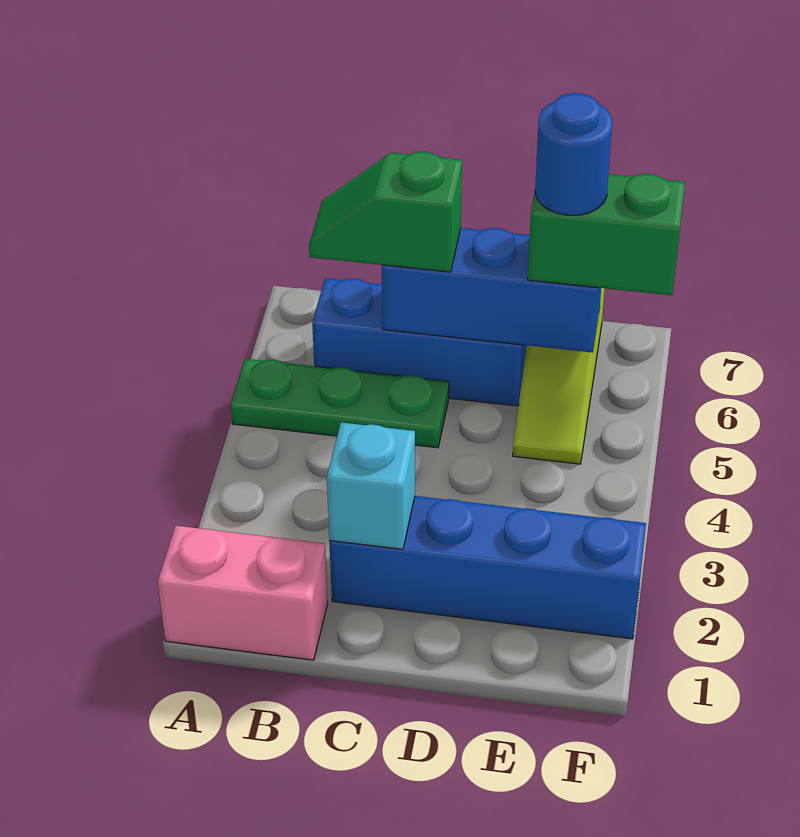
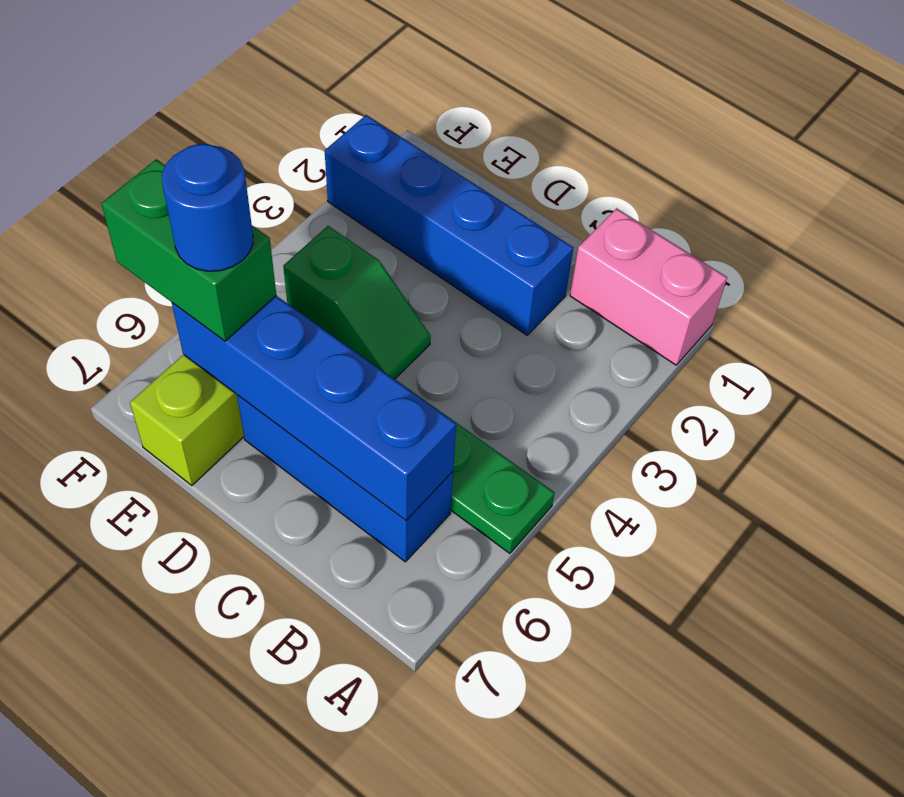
green slope B6:C6 level 3 top C -> green slope D4:E4 level 1 top E
cyan brick C2 level 2 -> none
blue brick C6:E6 level 2 -> blue brick B6:E6 level 2

